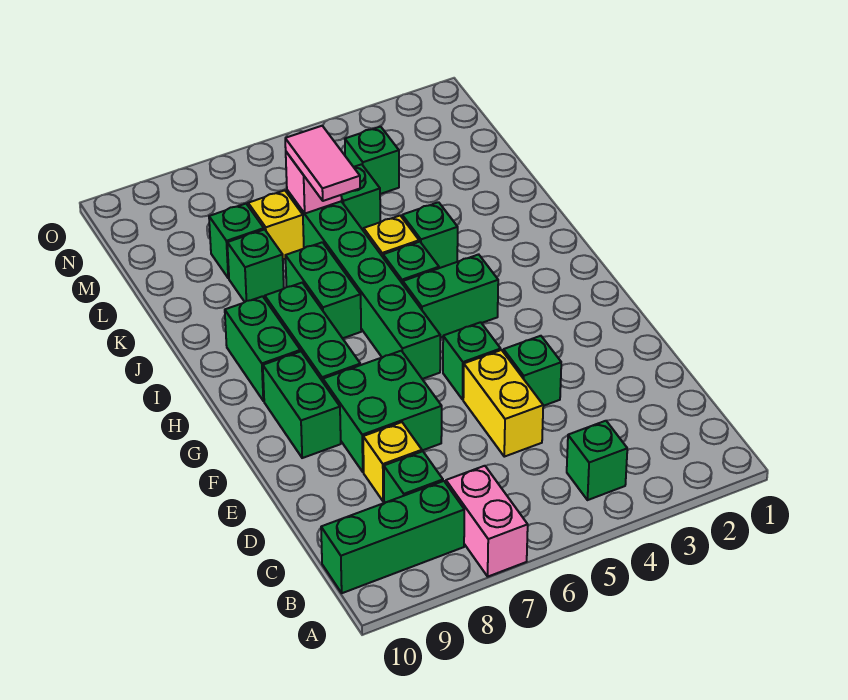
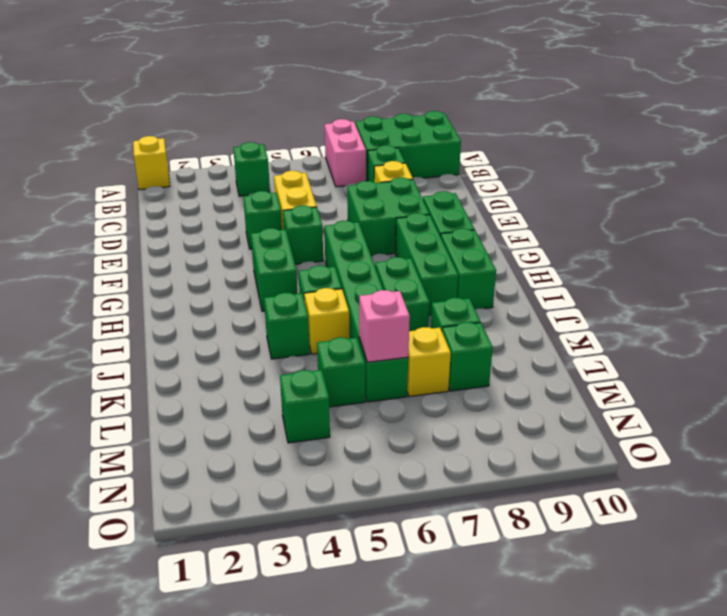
none -> yellow brick A1 level 1
green brick B8:B10 level 1 -> green brick A8:B10 level 1
green brick H4:H5 level 1 -> green brick G4:H4 level 1
pink tile K6:L6 level 3 -> none

